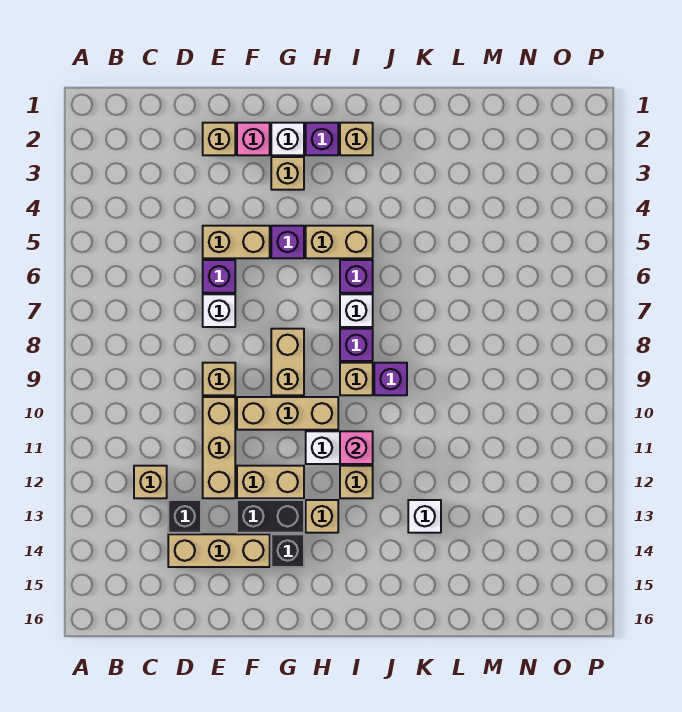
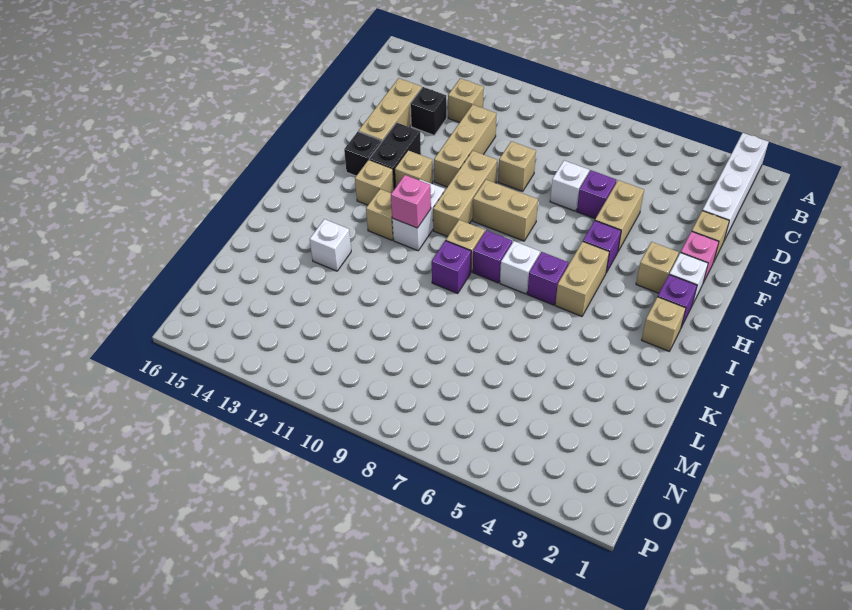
none -> white brick A2:D2 level 1
tan brick E10:E12 level 1 -> tan brick D11:F11 level 1
tan brick F12:G12 level 1 -> tan brick G12 level 1

